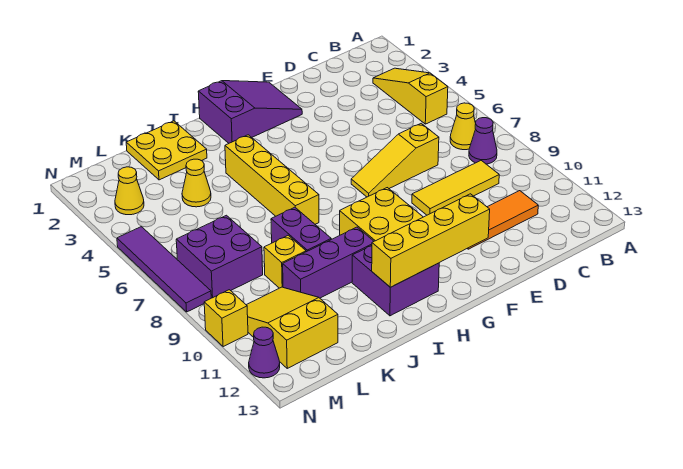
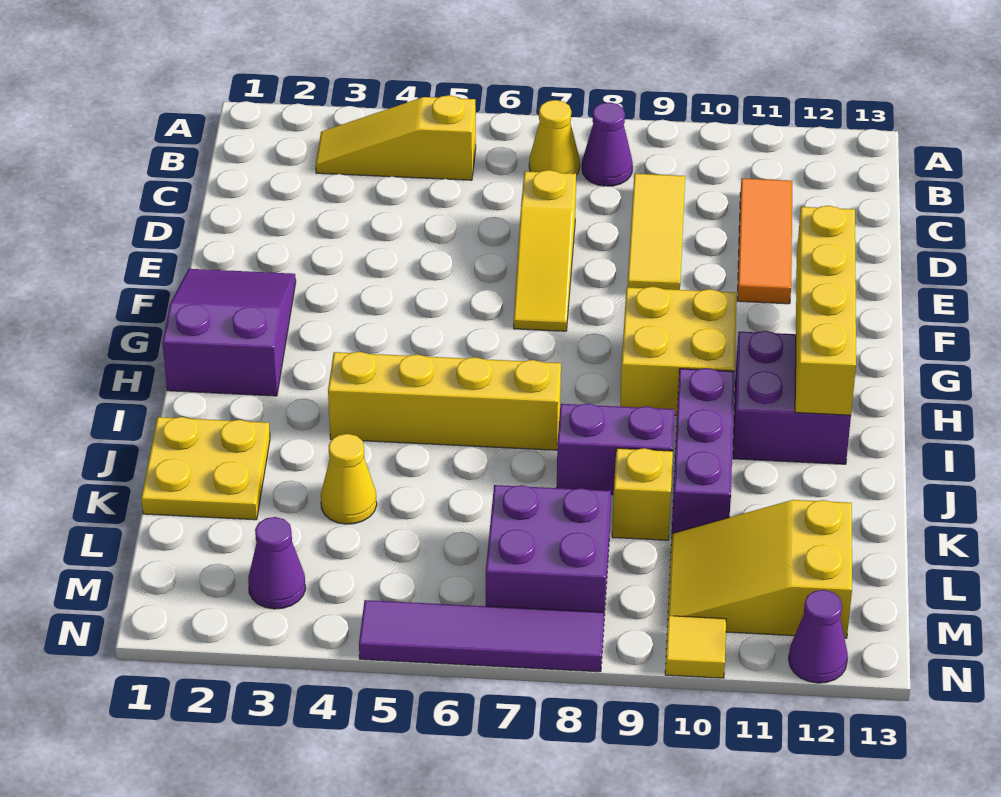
yellow cone M3 level 1 -> purple cone M3 level 1
yellow brick N10 level 1 -> yellow tile N10 level 1

